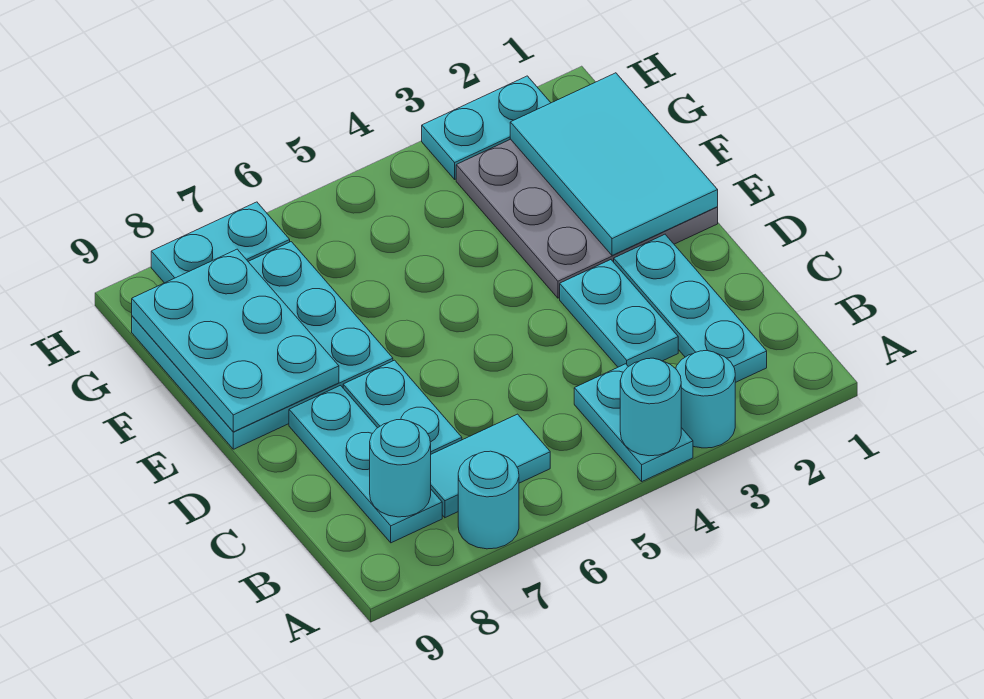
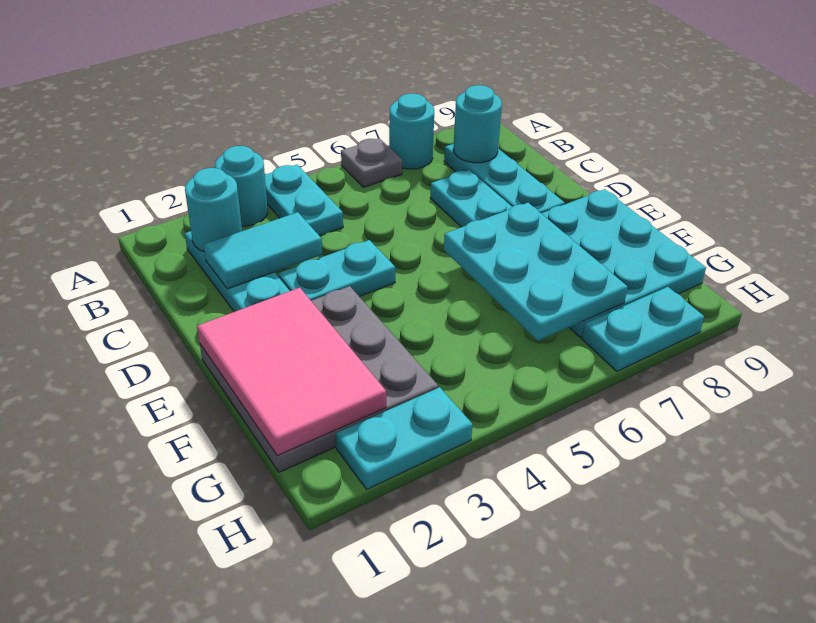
cyan round brick A4 level 2 -> cyan round brick B2 level 2
none -> grey plate A6 level 1
cyan tile B6:B7 level 1 -> cyan tile C2:C3 level 2
cyan plate C3:D3 level 1 -> cyan plate D3:D4 level 1
cyan tile E1:G2 level 2 -> pink tile E1:G2 level 2
cyan plate E8:G9 level 2 -> cyan plate E6:G7 level 2

